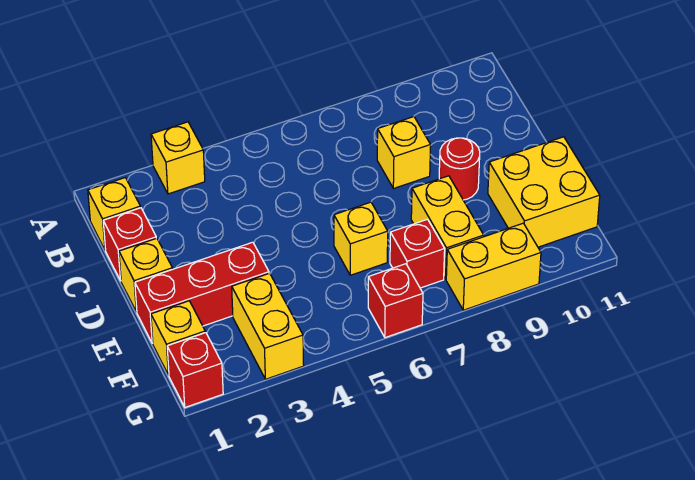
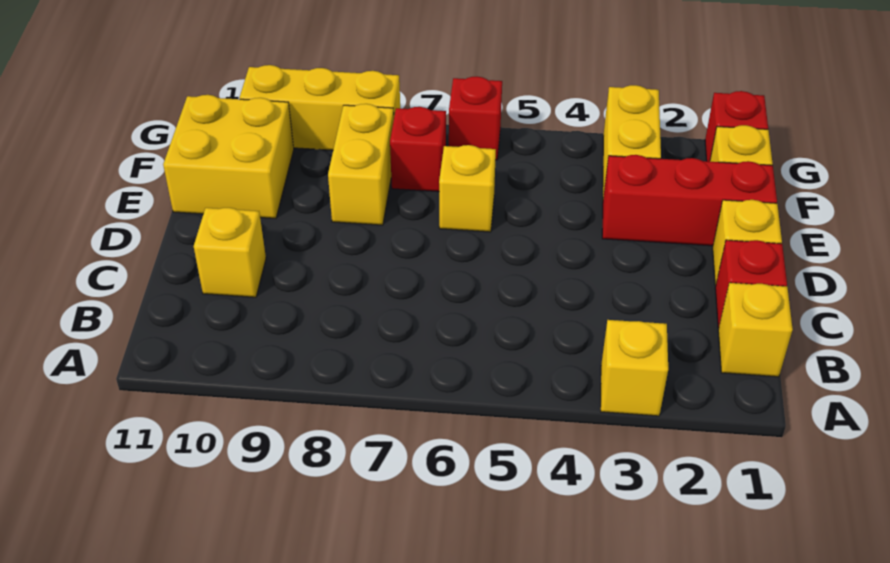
yellow brick C8 level 1 -> yellow brick C10 level 1
red round brick D9 level 1 -> none
yellow brick G8:G9 level 1 -> yellow brick G8:G10 level 1

